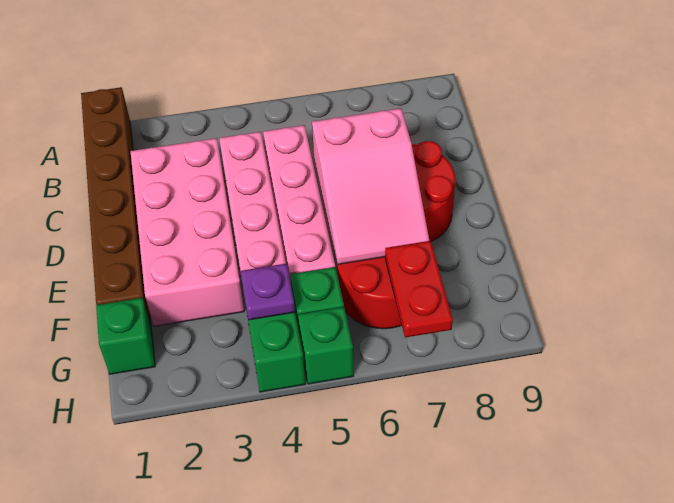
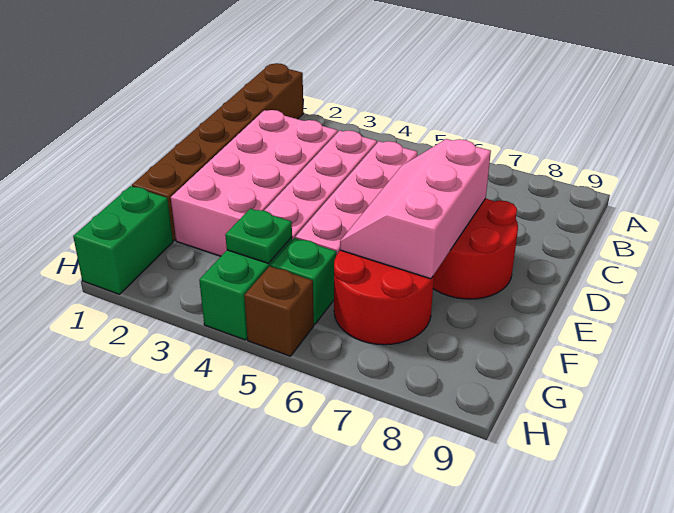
pink slope D6:F7 level 2 top D -> pink slope D6:F7 level 2 top 7
green brick G1 level 1 -> green brick G1:H1 level 1
purple plate G4 level 2 -> green plate G4 level 2
red plate G7:H7 level 2 -> none
green brick H5 level 1 -> brown brick H5 level 1

